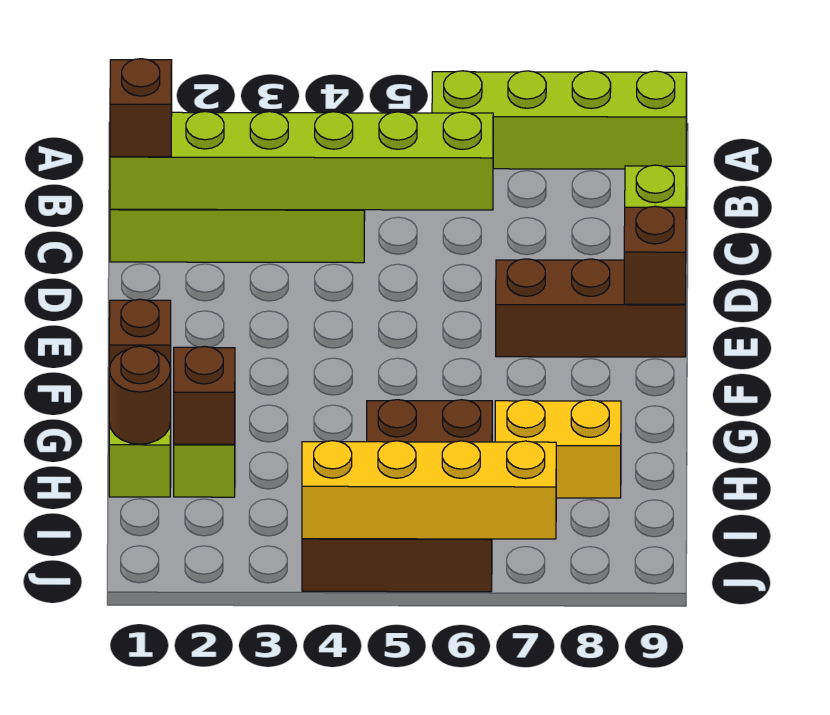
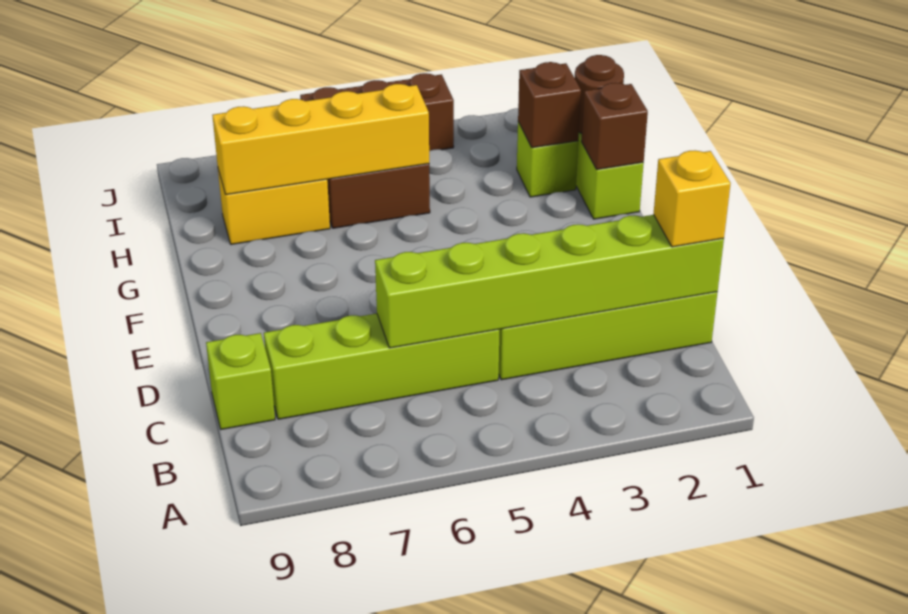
lime brick A6:A9 level 1 -> lime brick C5:C8 level 1
brown brick C1 level 3 -> yellow brick C1 level 3
brown brick E7:E9 level 1 -> none
brown brick E9 level 2 -> none
yellow brick J4:J7 level 2 -> yellow brick H5:H8 level 2

